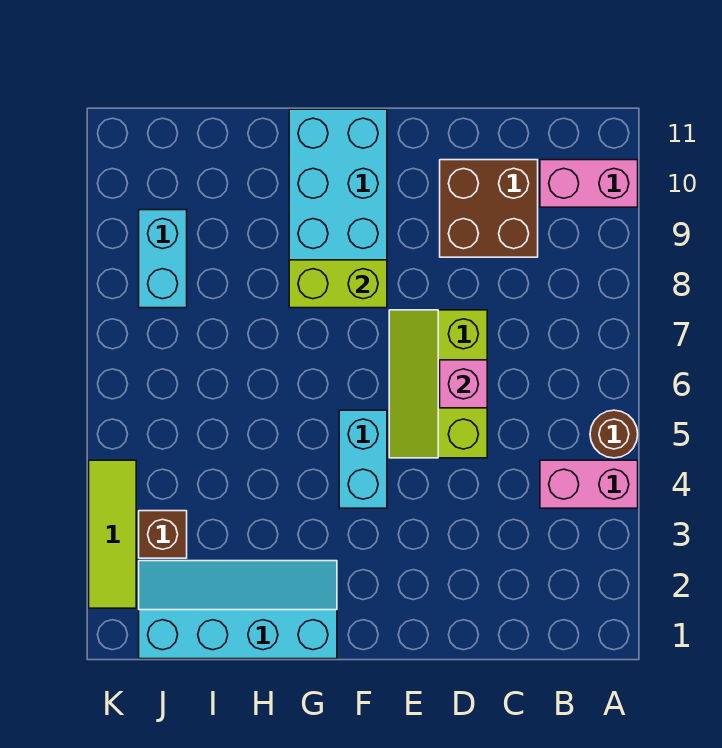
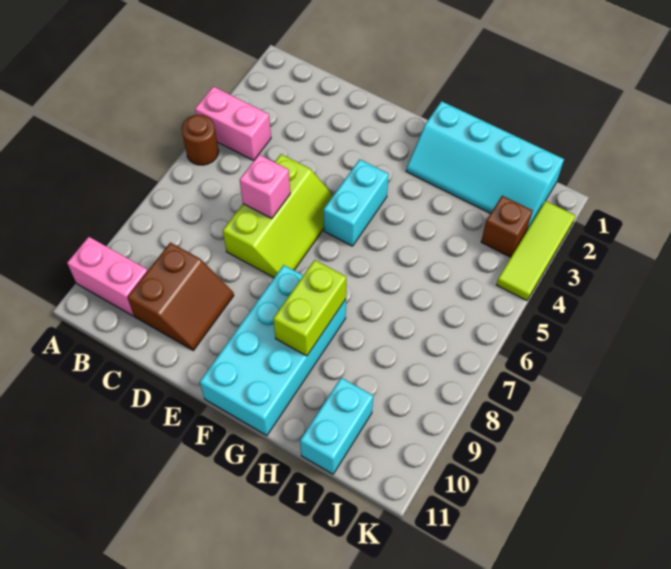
brown brick C9:D10 level 1 -> brown slope C9:D10 level 1 top C
lime brick F8:G8 level 2 -> lime brick G8:G9 level 2
cyan brick J8:J9 level 1 -> cyan brick I10:I11 level 1

